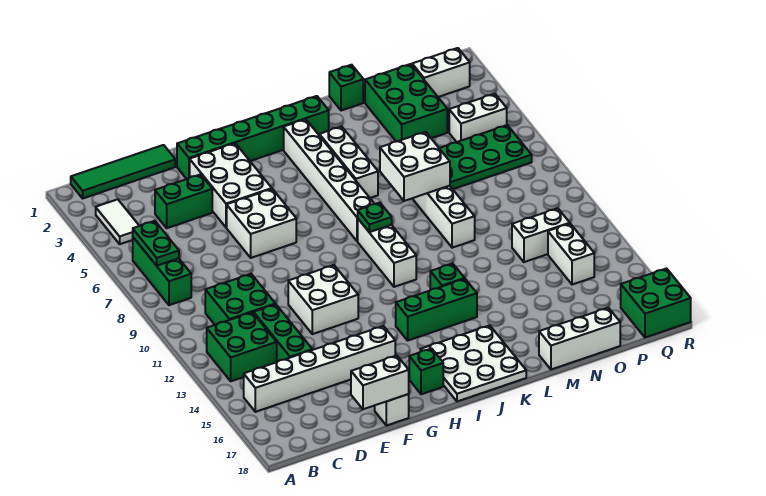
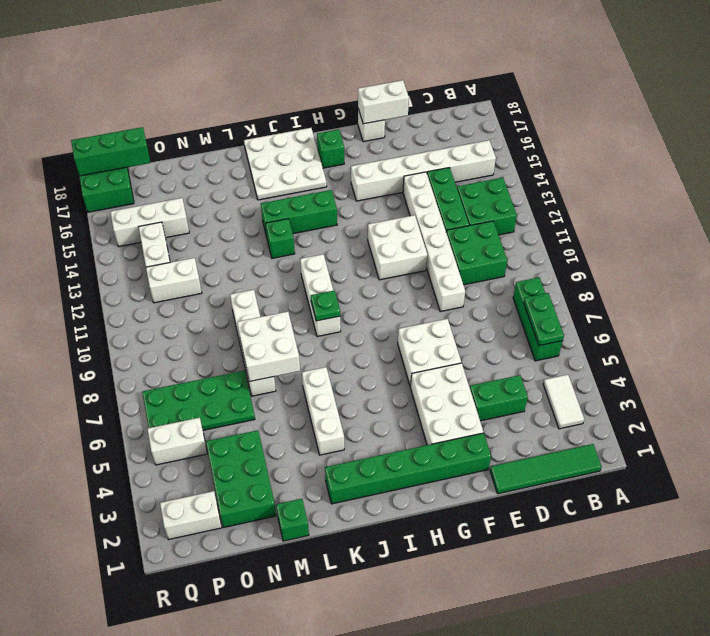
white brick J3:J8 level 1 -> white brick E9:E14 level 1
white brick M18:O18 level 1 -> white brick O15:Q15 level 1
none -> green brick P18:R18 level 2

